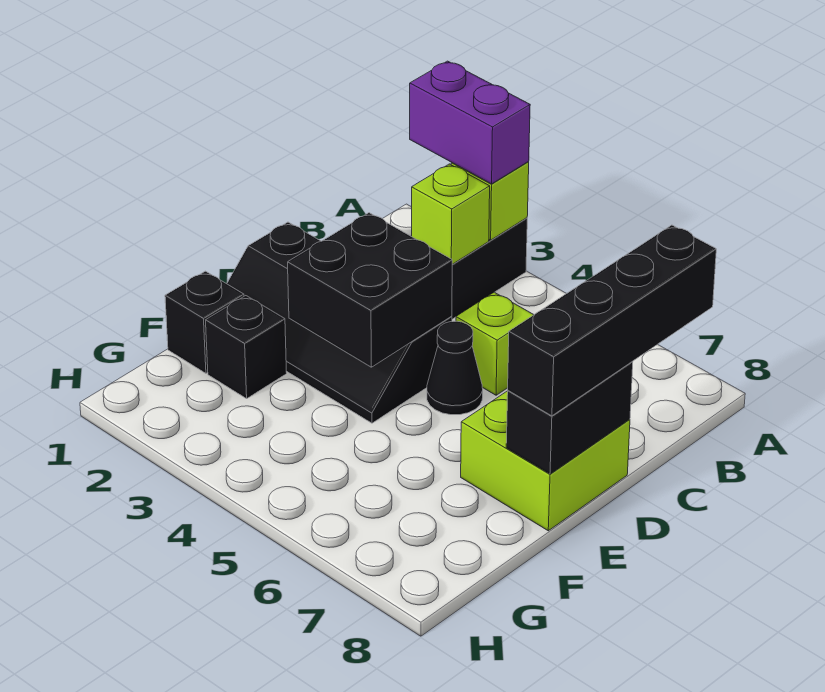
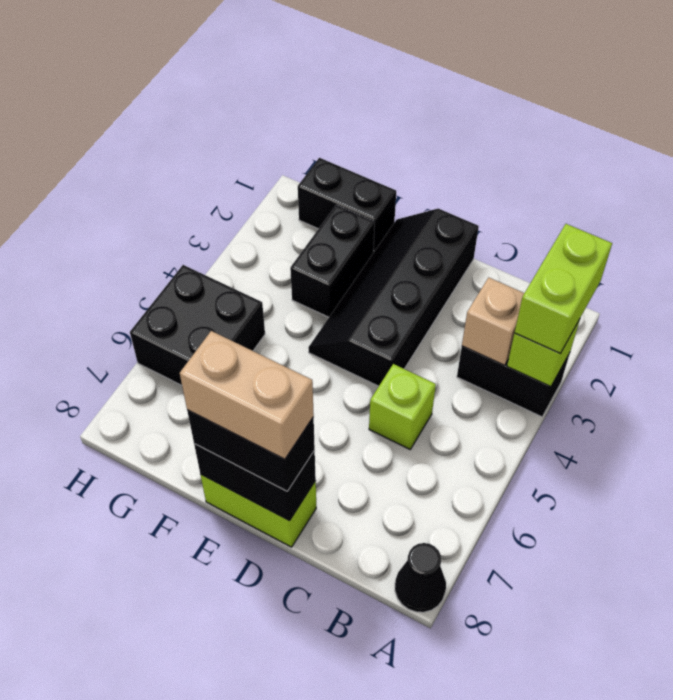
purple brick A2:A3 level 3 -> lime brick A2:A3 level 3
lime brick B3 level 2 -> tan brick B3 level 2
black brick B8:E8 level 3 -> black brick D8:E8 level 3
black brick D3:E4 level 2 -> black brick G5:H6 level 1
black cone D5 level 1 -> black cone A8 level 1
lime brick D7:E8 level 1 -> lime brick D8:E8 level 1
none -> tan brick D8:E8 level 4
black brick F1 level 1 -> black brick F1:G1 level 1
black brick F2 level 1 -> black brick F2:F3 level 1

